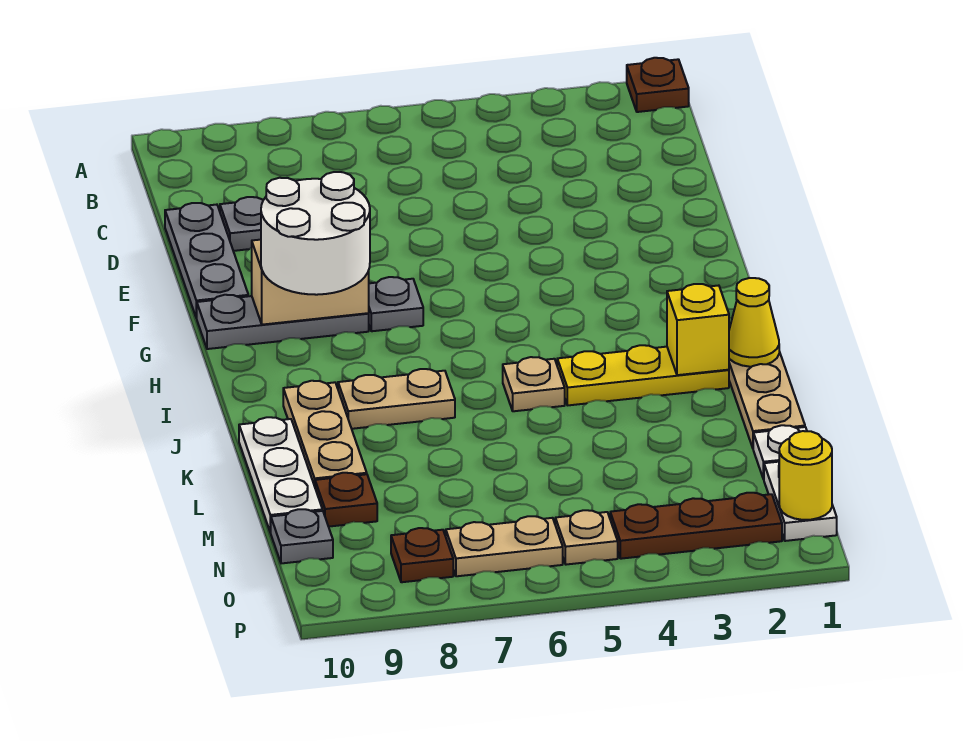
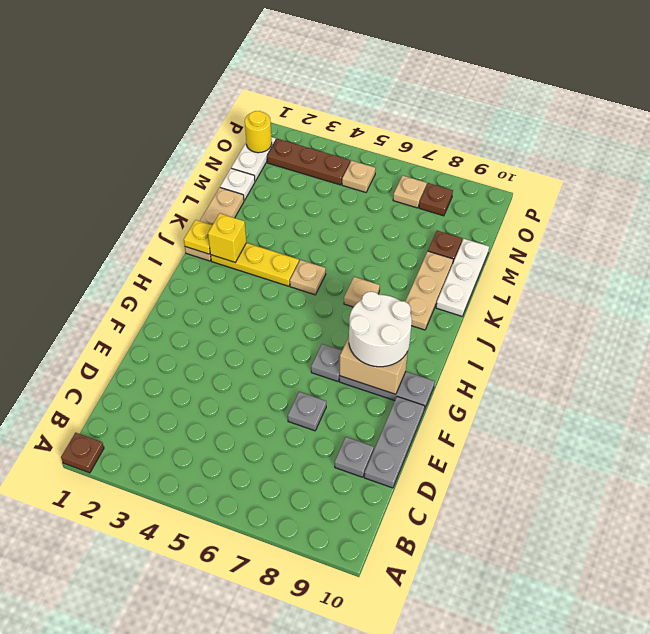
yellow cone J1 level 2 -> yellow plate J1 level 2
tan plate J7:J8 level 1 -> tan plate J7 level 1
grey plate N10 level 1 -> grey plate E7 level 1
tan plate O6:O7 level 1 -> tan plate O7 level 1

